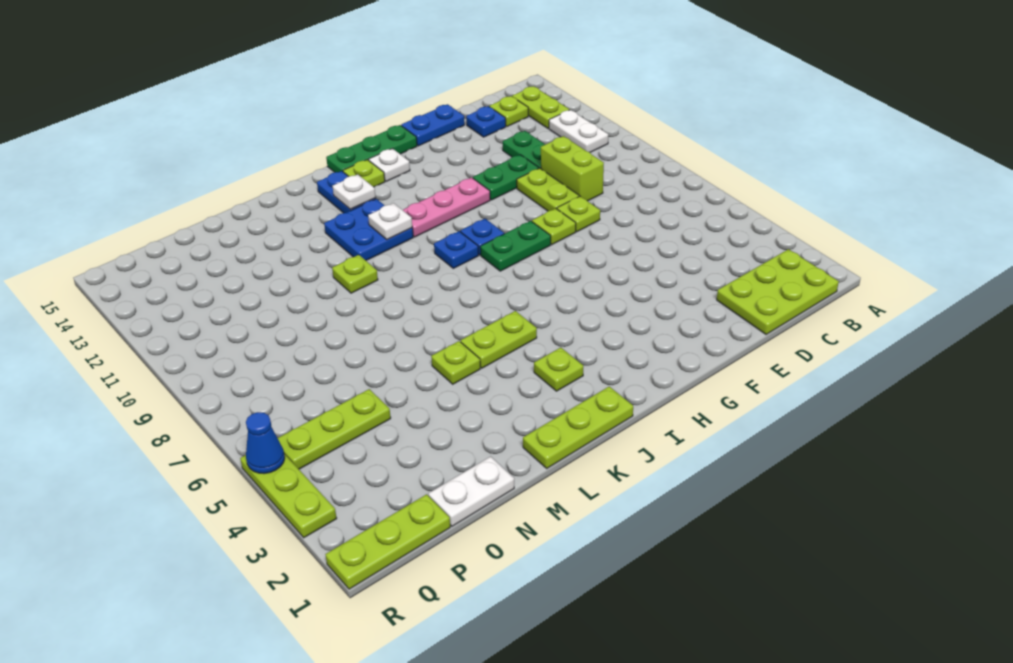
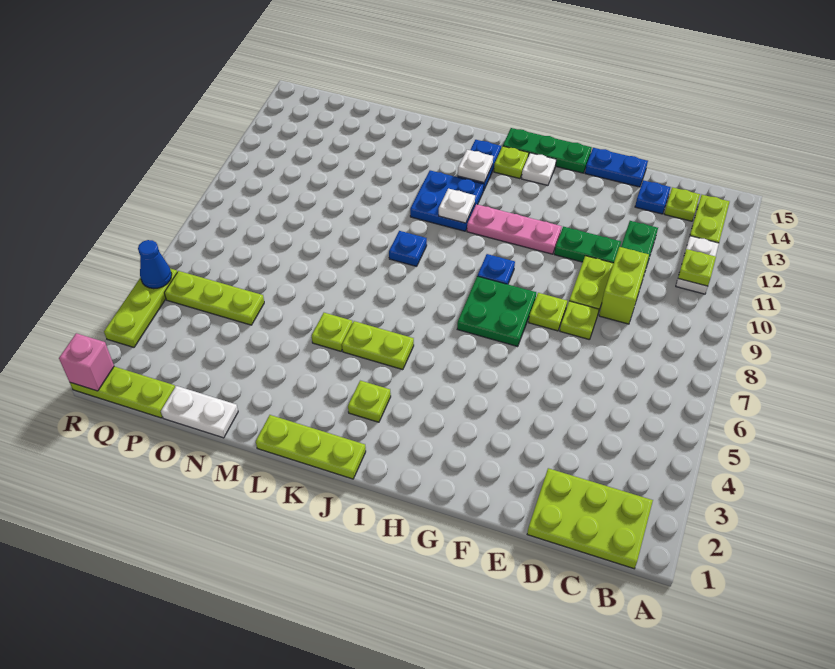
green plate G8:H8 level 1 -> green plate G7:H8 level 1
blue plate I9 level 1 -> blue plate K9 level 1
lime plate L10 level 1 -> lime plate B11 level 2
none -> pink brick R1 level 2

